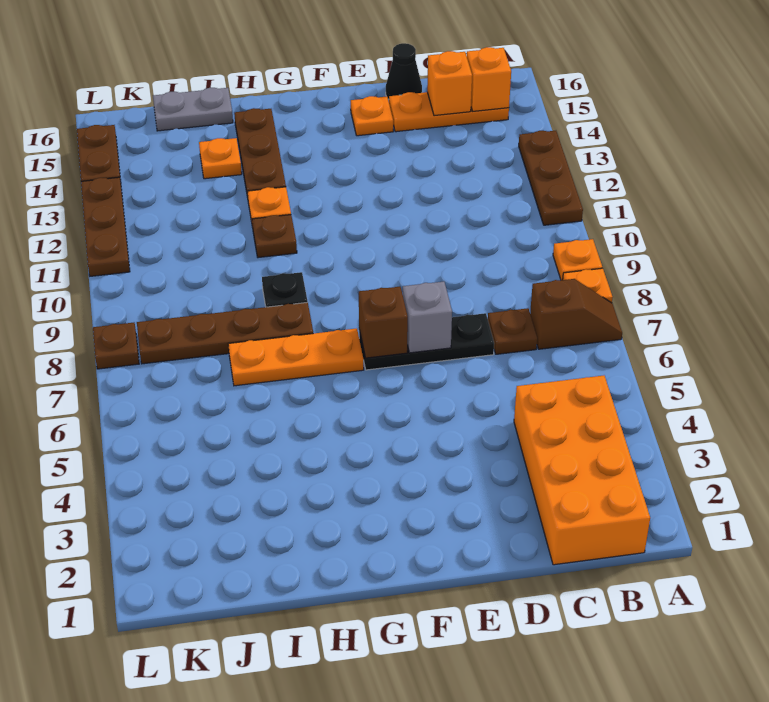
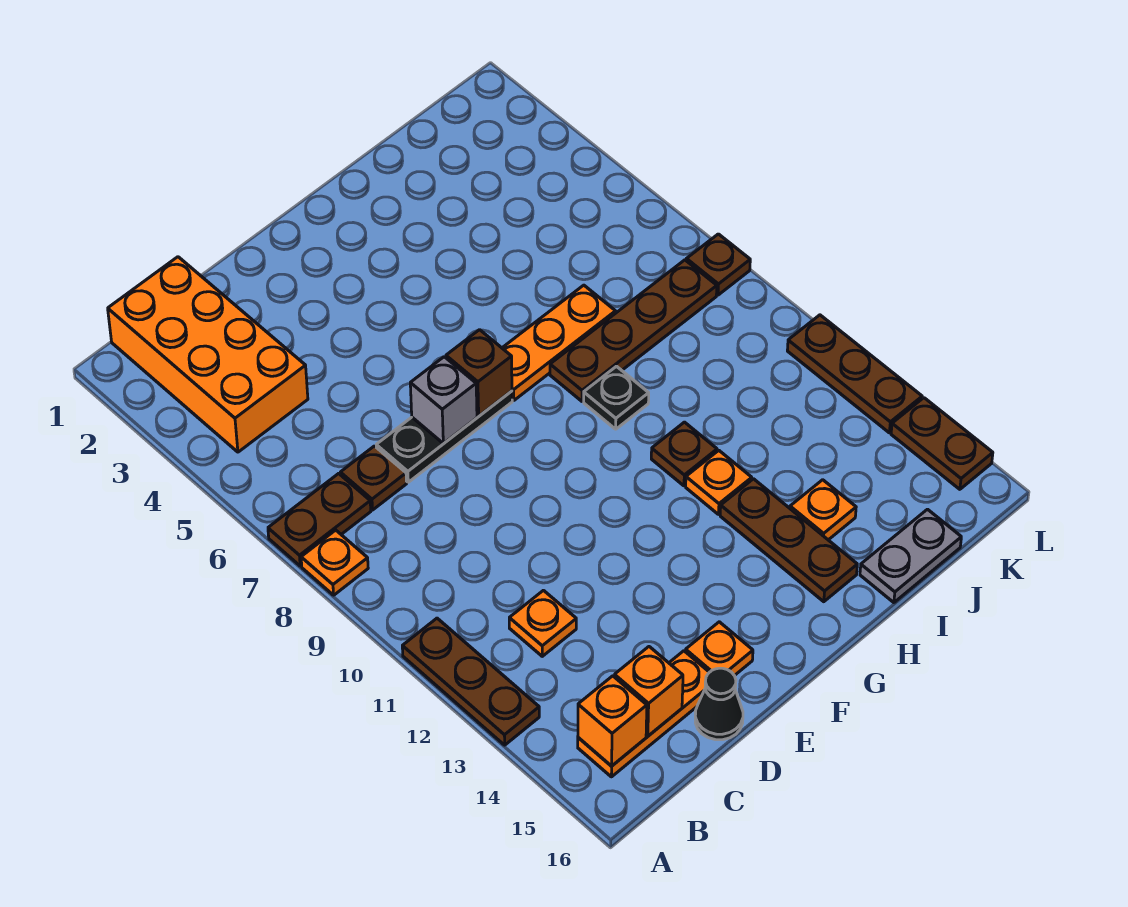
brown slope A7:B7 level 1 top B -> brown plate A7:B7 level 1
orange plate A9 level 1 -> orange plate C12 level 1

